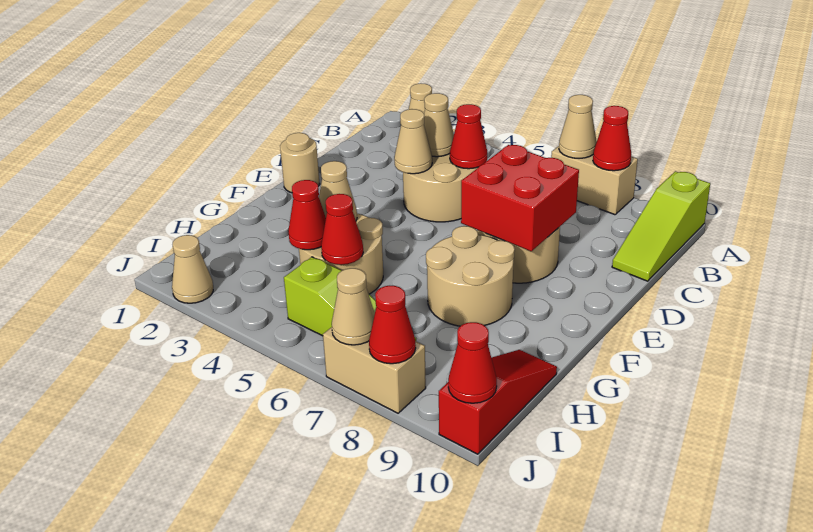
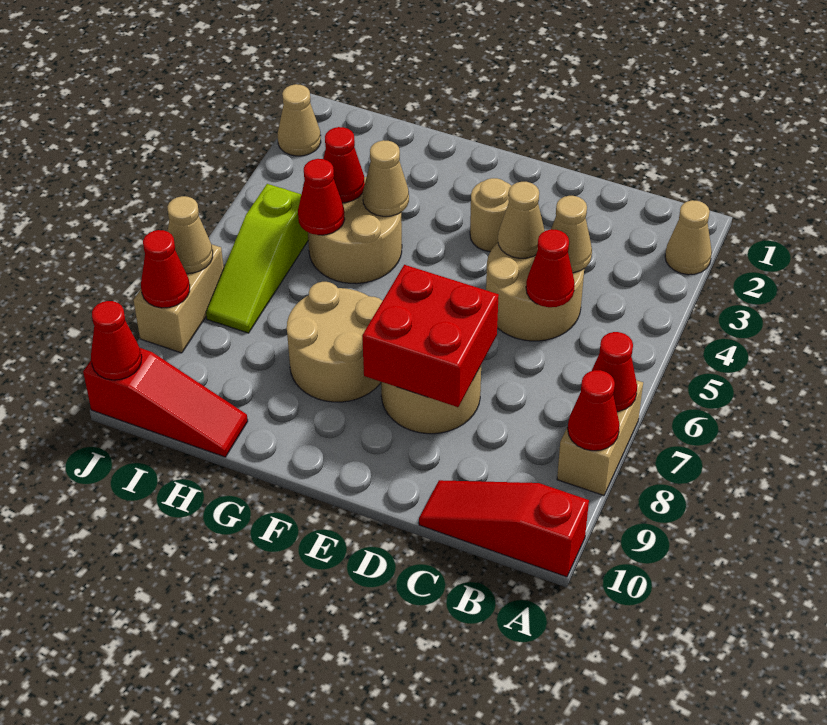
tan cone A7 level 2 -> red cone A7 level 2
lime slope A10:C10 level 1 top A -> red slope A10:C10 level 1 top A
tan round brick E1 level 1 -> tan round brick E3 level 1

